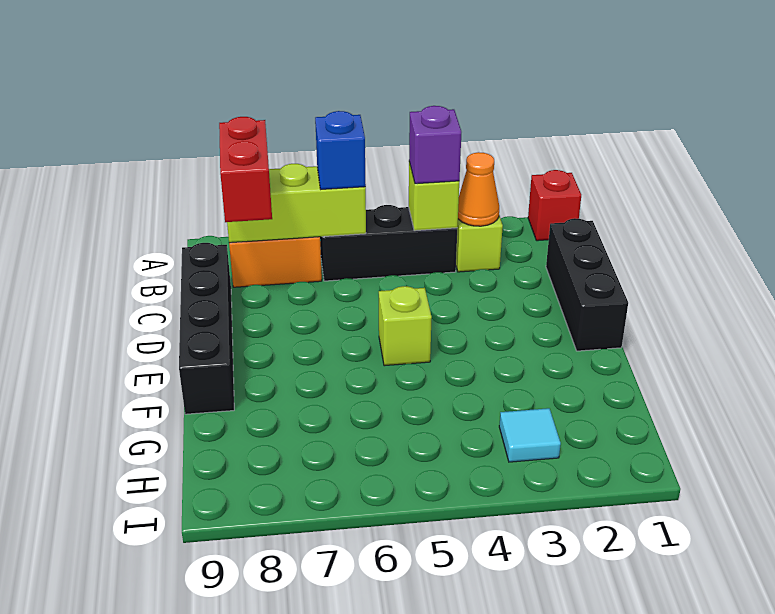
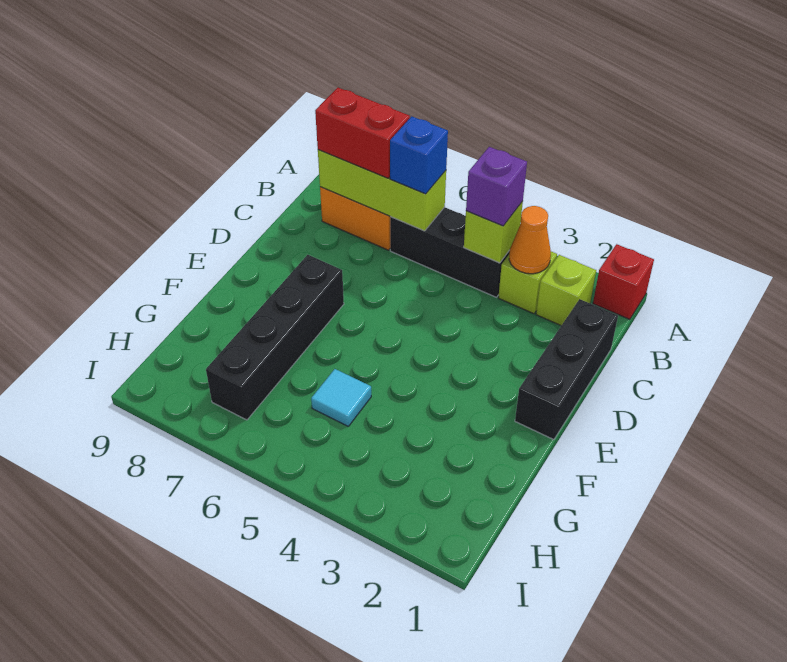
red brick B8:C8 level 3 -> red brick B7:B8 level 3
black brick C9:F9 level 1 -> black brick E7:H7 level 1
lime brick E5 level 1 -> lime brick B2 level 1
cyan tile H3 level 1 -> cyan tile G5 level 1

